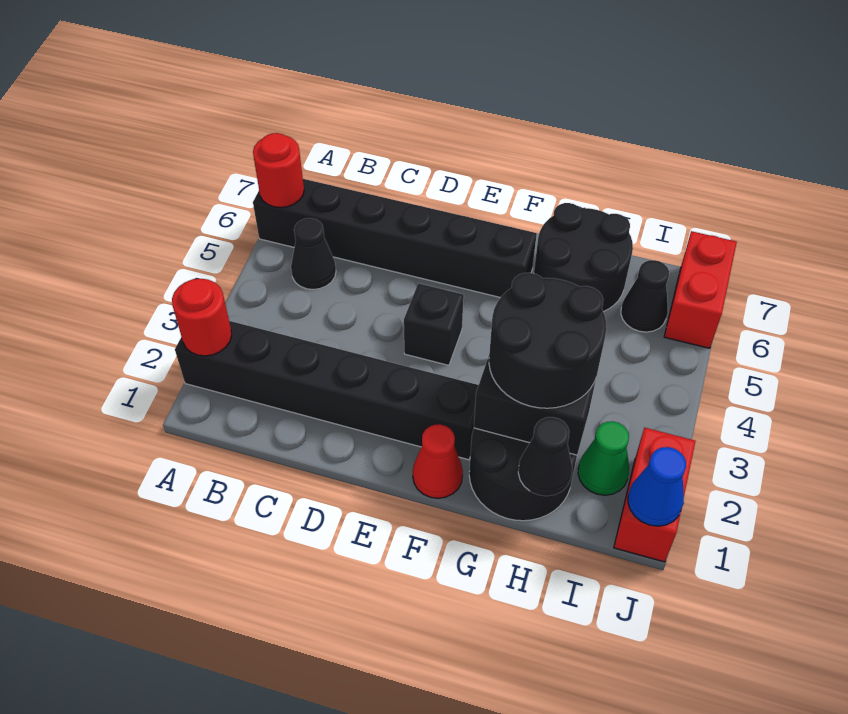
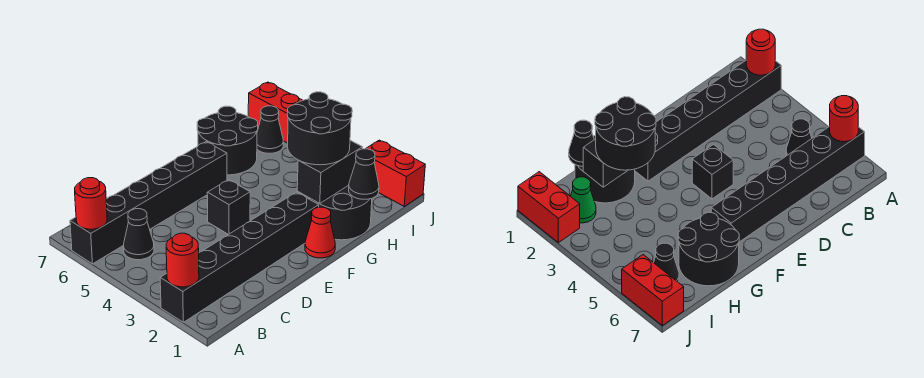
blue cone J1 level 2 -> none

